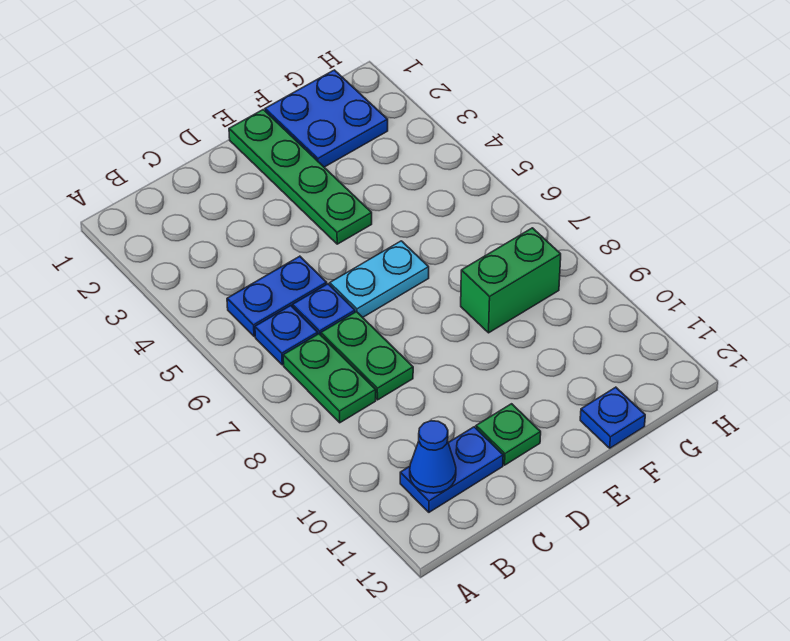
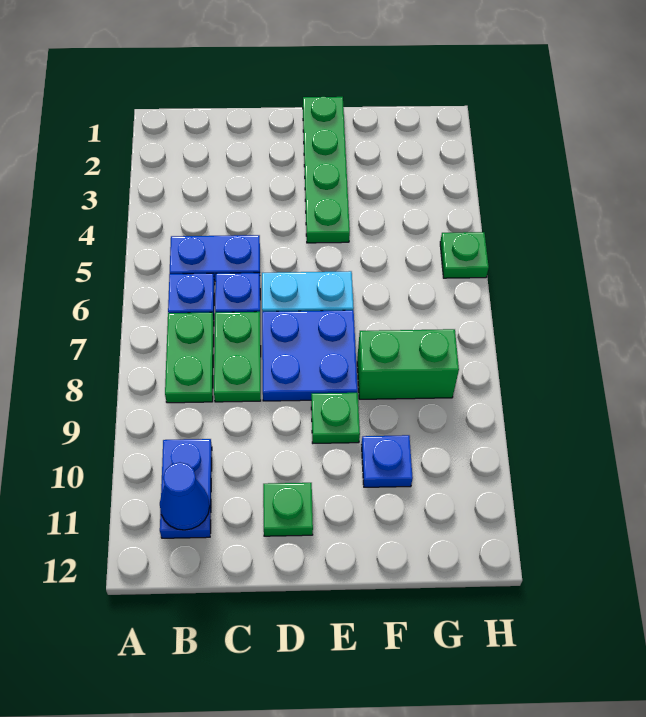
blue plate B11:C11 level 1 -> blue plate B10:B11 level 1
none -> green plate E9 level 1
blue plate F1:G2 level 1 -> blue plate D7:E8 level 1
blue plate F12 level 1 -> blue plate F10 level 1
none -> green plate H5 level 1

